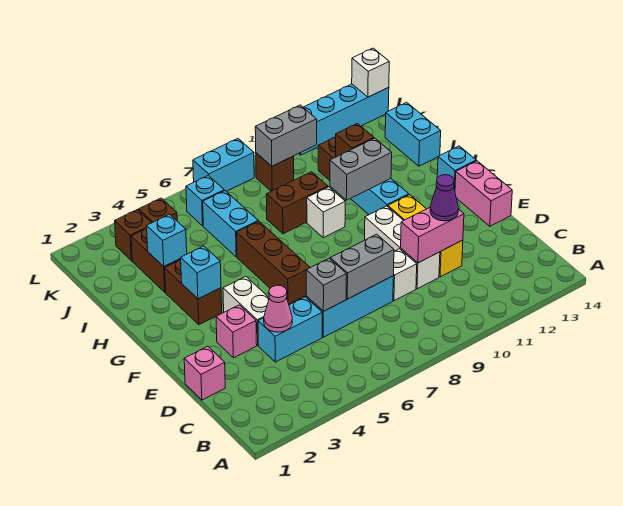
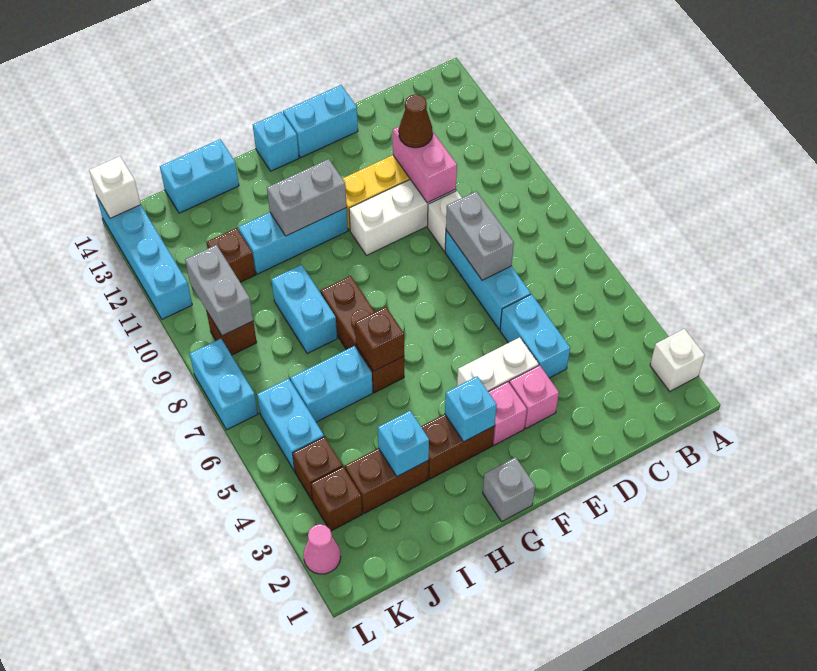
pink brick D1 level 1 -> pink brick F3 level 1
pink cone D4 level 2 -> pink cone L2 level 1
grey brick D6 level 2 -> grey brick G1 level 1
purple cone D11 level 3 -> brown cone D11 level 3
pink brick E14:F14 level 1 -> cyan brick E14:F14 level 1
brown brick F6:H6 level 1 -> brown brick H6:H8 level 1
white brick H9 level 1 -> white brick A2 level 1
grey brick H10:H11 level 2 -> grey brick G11:H11 level 2
brown brick I8:I9 level 1 -> cyan brick I8:I9 level 1
brown brick I11 level 2 -> brown brick H6 level 2
cyan brick K6 level 1 -> cyan brick K5:K6 level 1

